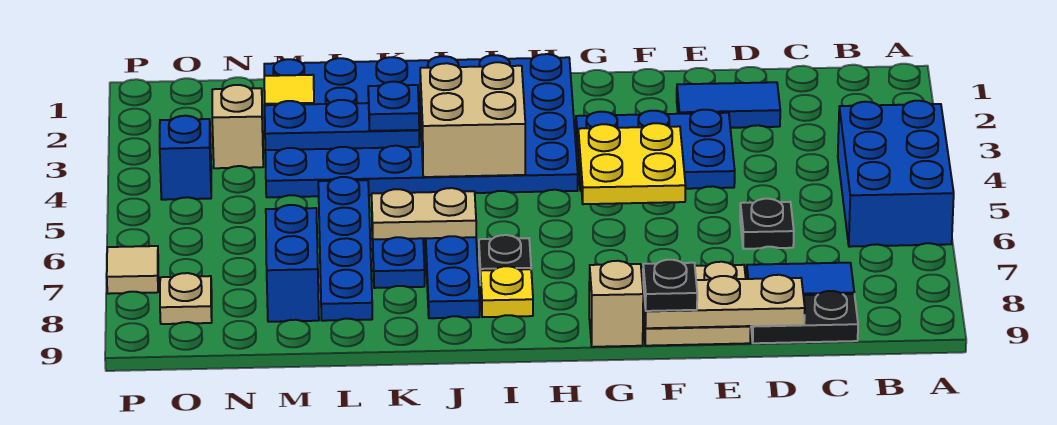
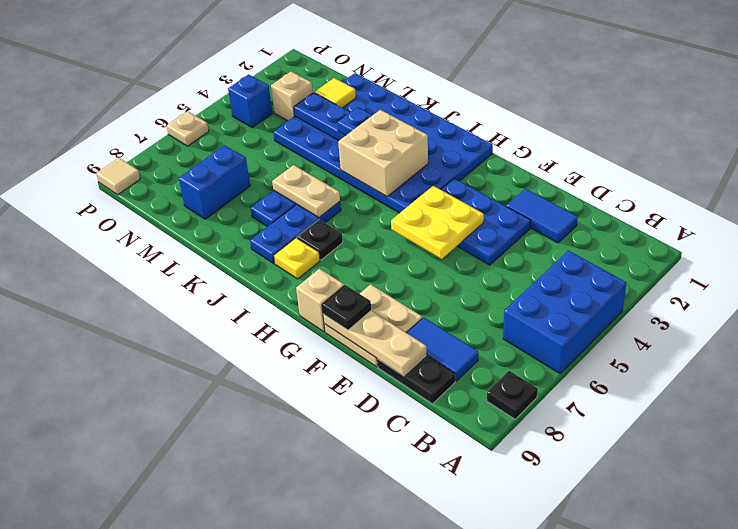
black plate D6 level 1 -> black plate A8 level 1
blue plate L5:L8 level 1 -> none
tan plate O8 level 1 -> tan plate P6 level 1
tan tile P7 level 1 -> tan tile P9 level 1

